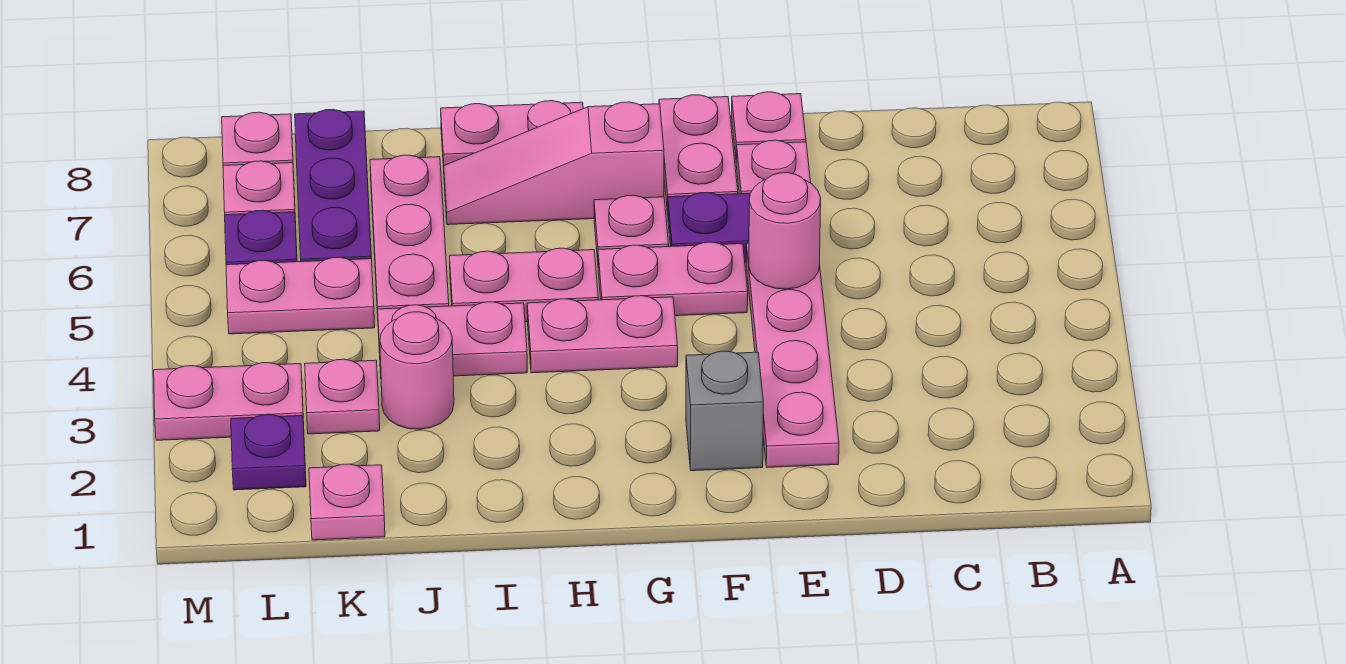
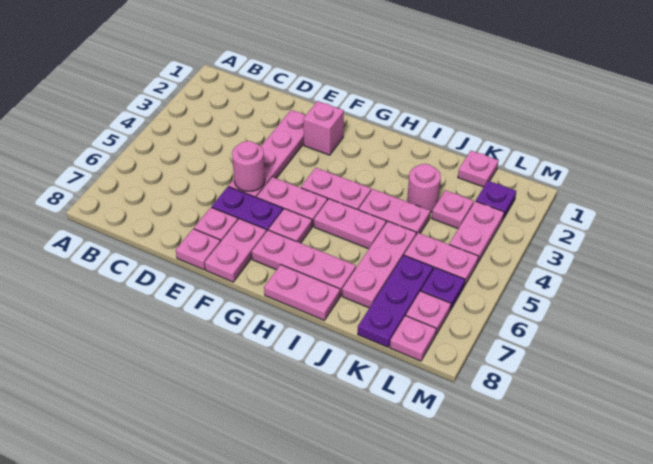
grey brick F2 level 1 -> pink brick F2 level 1
pink slope G7:I7 level 1 top G -> pink plate G7:I7 level 1
pink plate L3:M3 level 1 -> pink plate L3:L4 level 1

